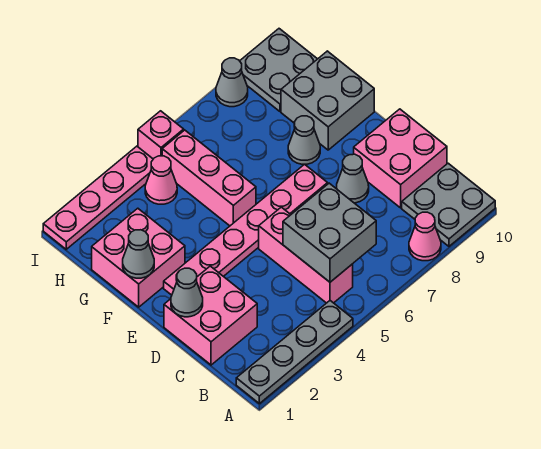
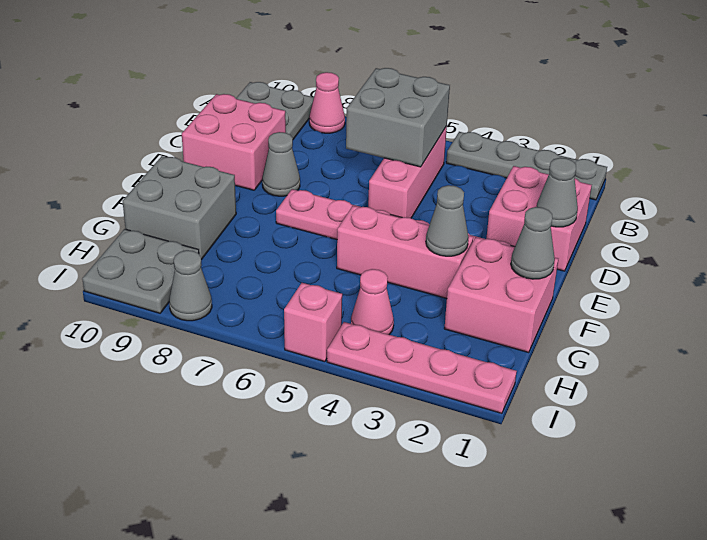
pink brick F5:H5 level 1 -> pink brick F3:F5 level 1
grey cone F8 level 1 -> grey cone F3 level 2

